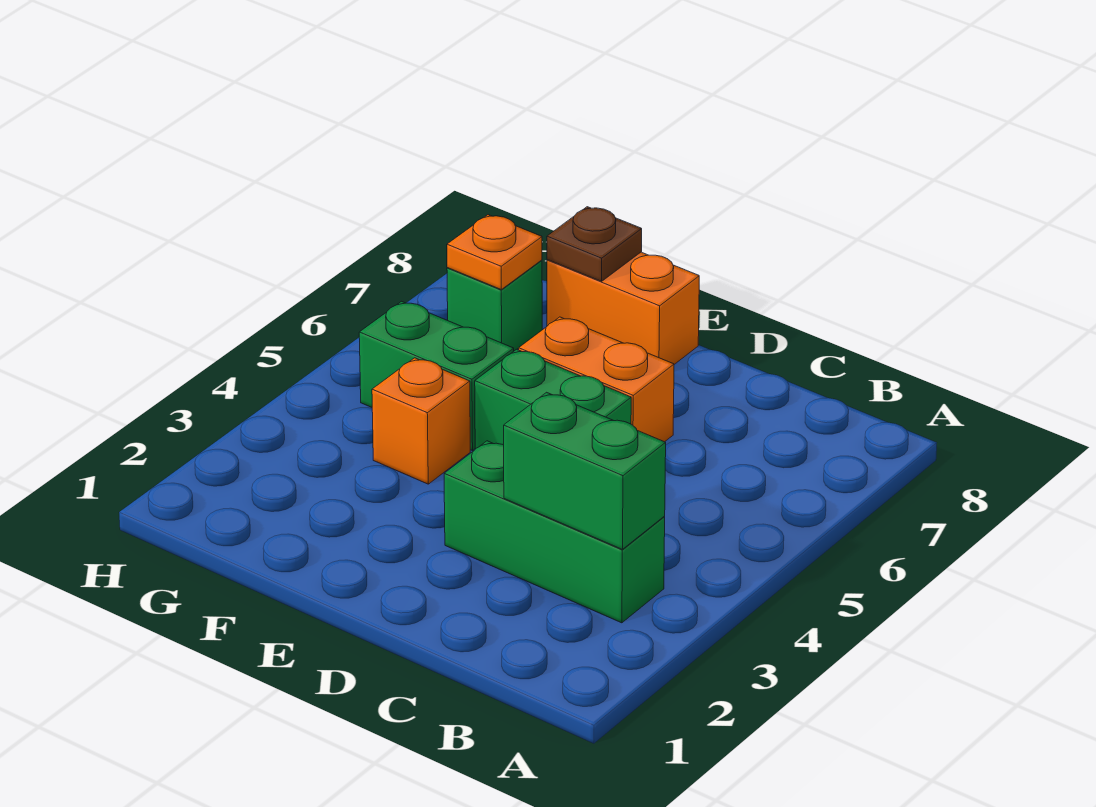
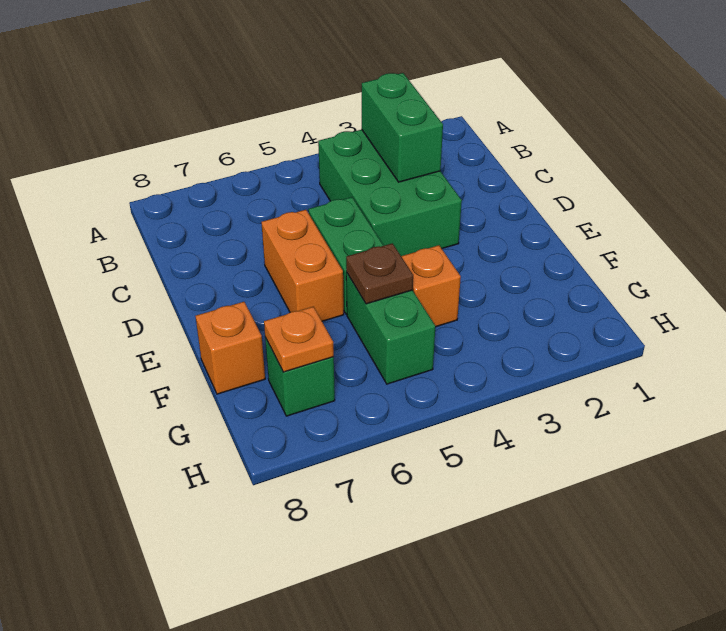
green brick B3:D3 level 1 -> green brick B3:D4 level 1
orange brick E8:F8 level 1 -> orange brick F8 level 1
brown plate F8 level 2 -> brown plate F5 level 2

